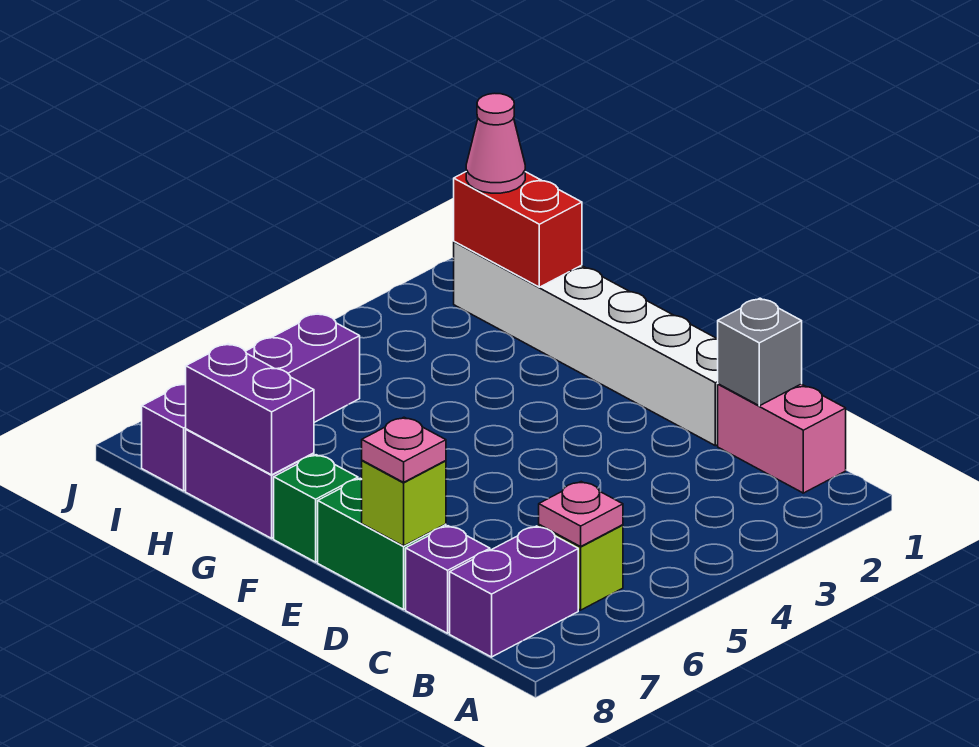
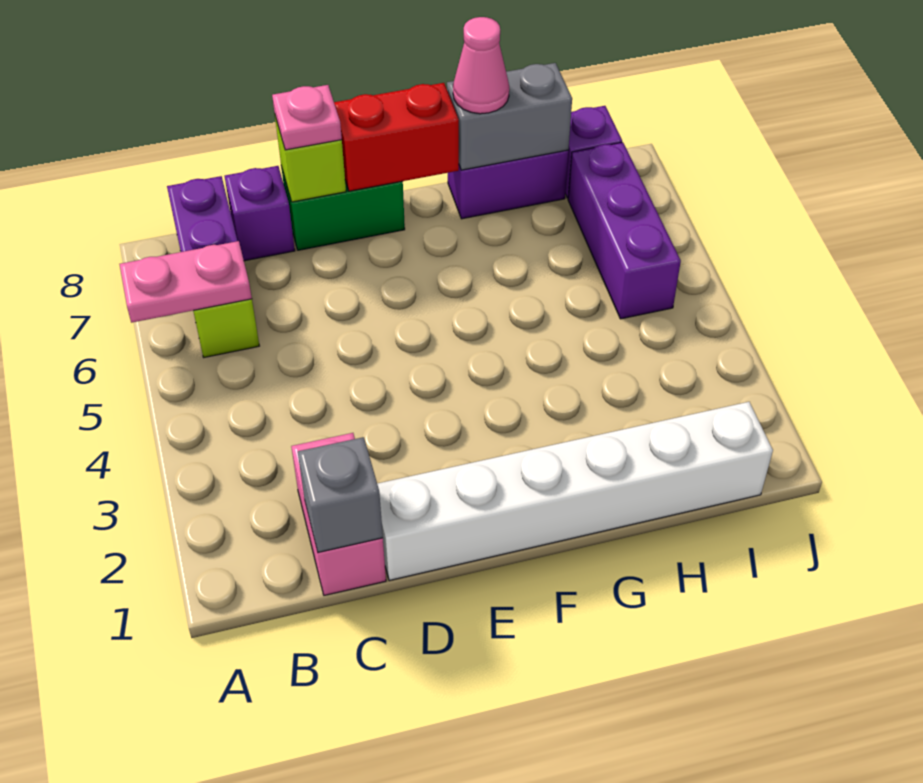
pink brick B1:C1 level 1 -> pink brick C1:C2 level 1
pink plate B6 level 2 -> pink plate A6:B6 level 2
green brick F8 level 1 -> none
purple brick G8:H8 level 2 -> grey brick G8:H8 level 2
red brick H1:I1 level 2 -> red brick E8:F8 level 2
pink cone I1 level 3 -> pink cone G8 level 3

